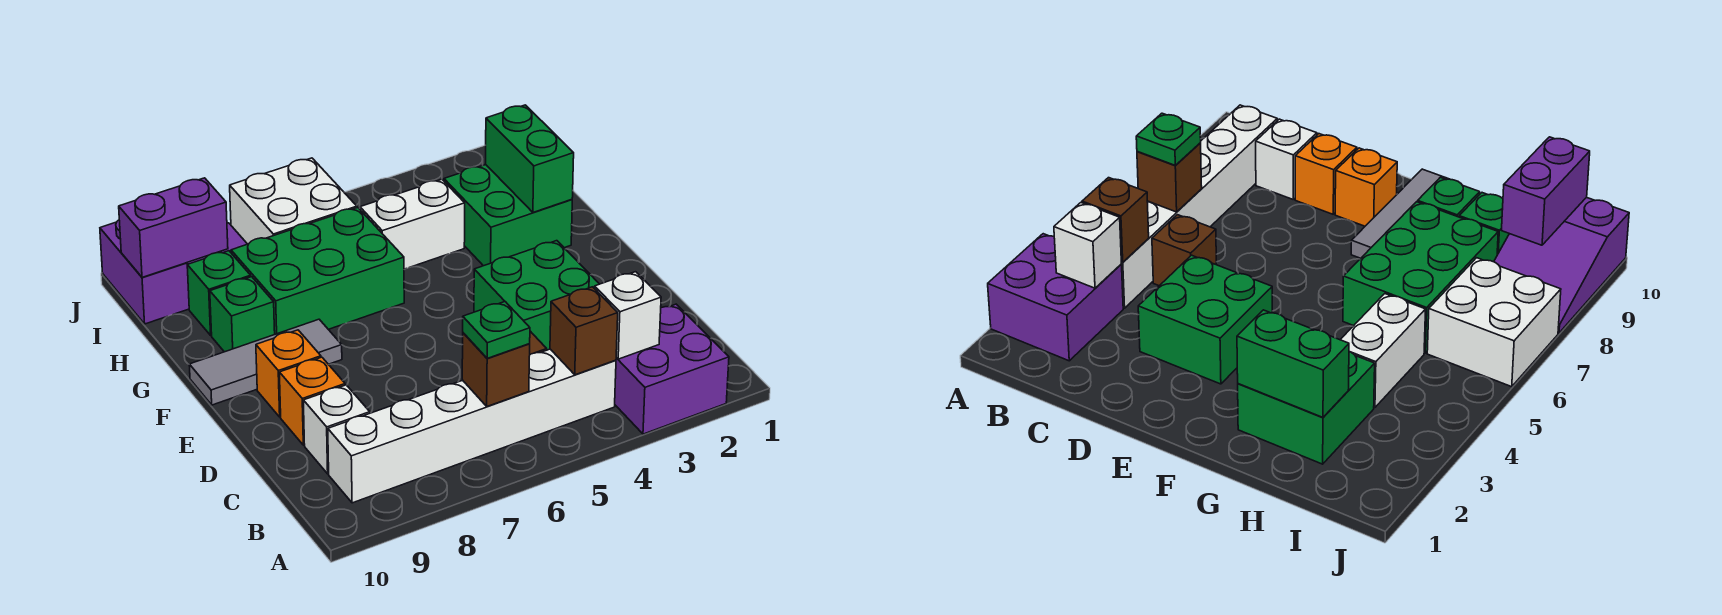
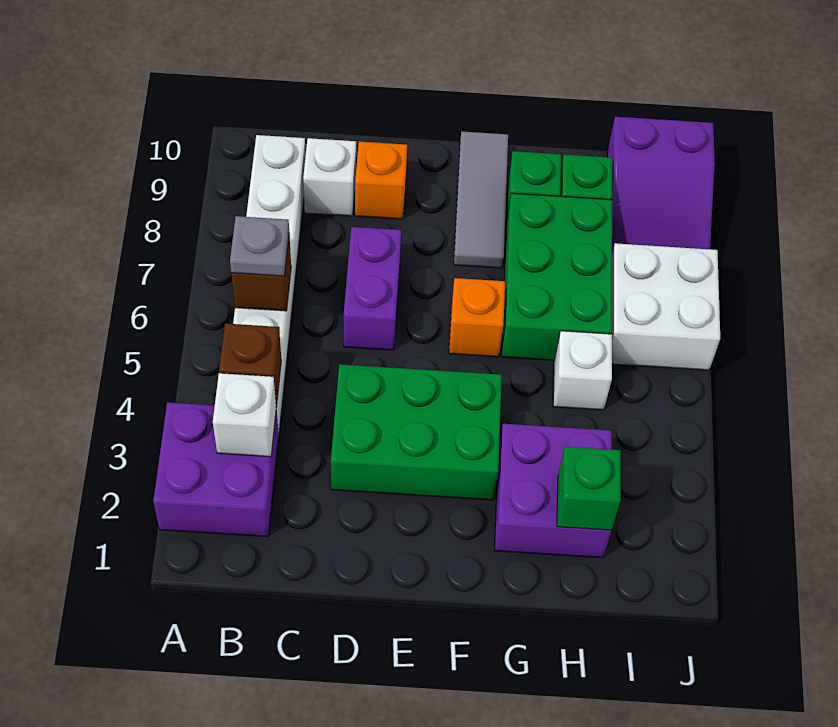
green plate B6 level 3 -> grey plate B6 level 3
brown brick C5 level 1 -> none
green brick D3:E4 level 1 -> green brick D3:F4 level 1
orange brick E9 level 1 -> orange brick F6 level 1
green brick G2:H3 level 1 -> purple brick G2:H3 level 1
green brick G2:H2 level 2 -> green brick H2 level 2
white brick H4:H5 level 1 -> white brick H5 level 1
purple brick I9:I10 level 2 -> purple brick D6:D7 level 1

